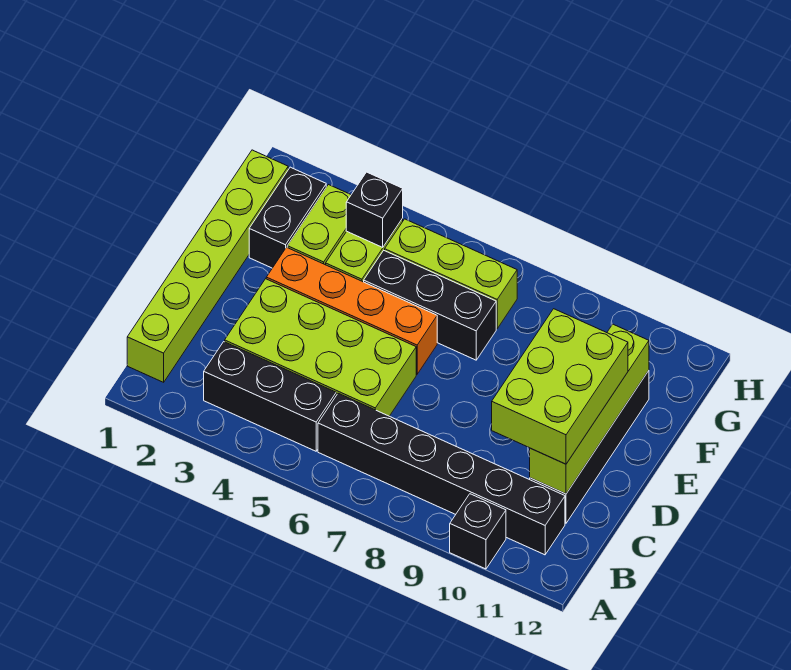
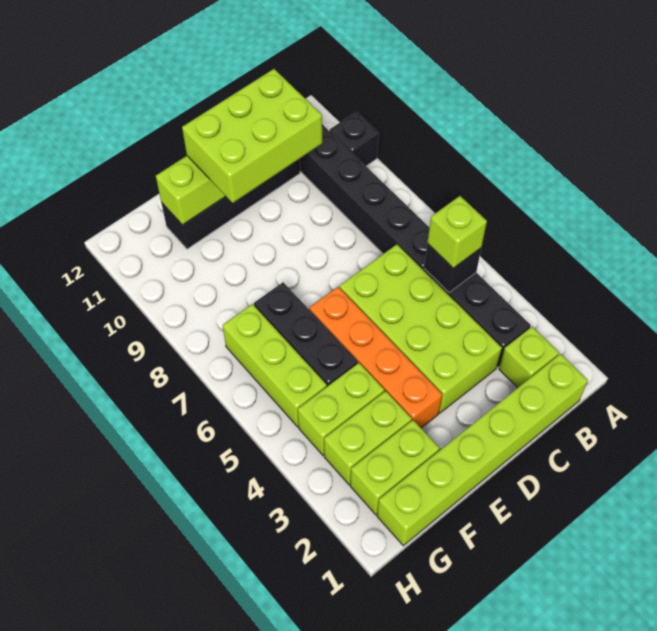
none -> lime brick B2 level 1
none -> lime brick B5 level 3
black brick F2:G2 level 1 -> lime brick F2:G2 level 1
black brick G4 level 2 -> black brick B5 level 2

